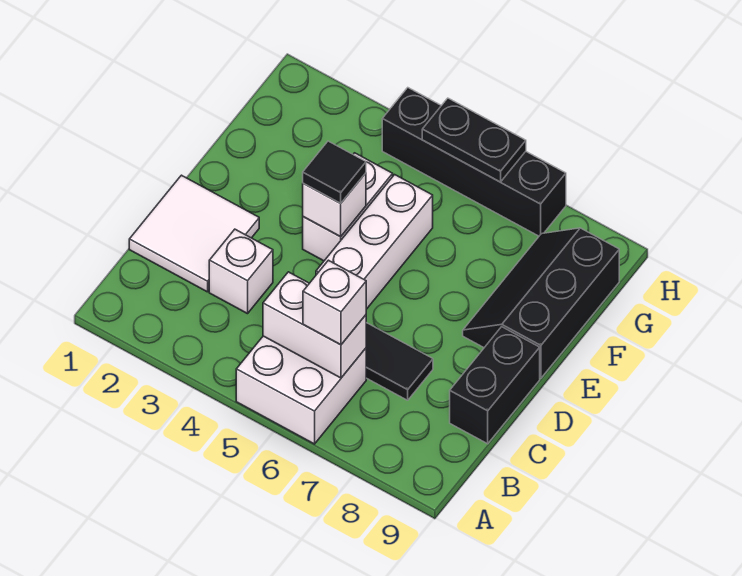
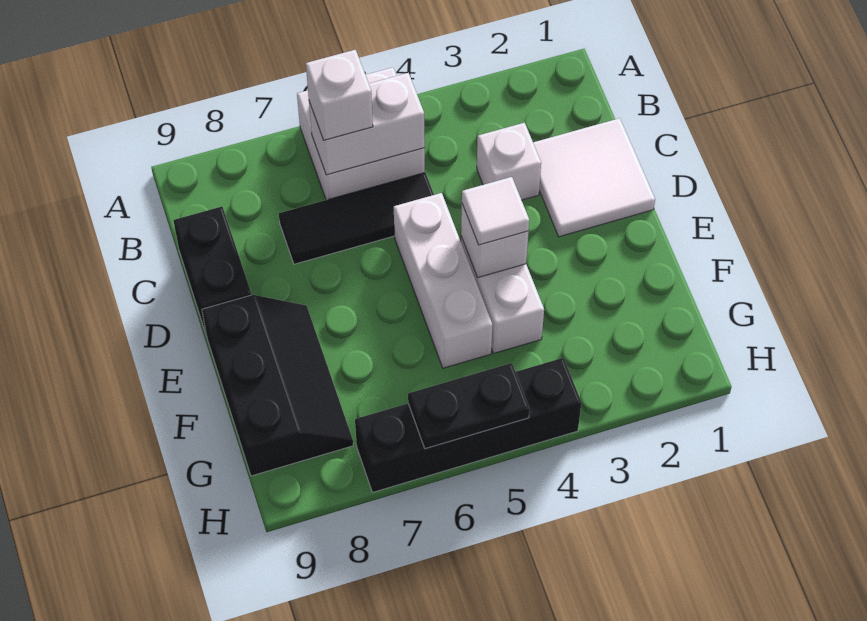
black tile E4 level 3 -> white tile E4 level 3

